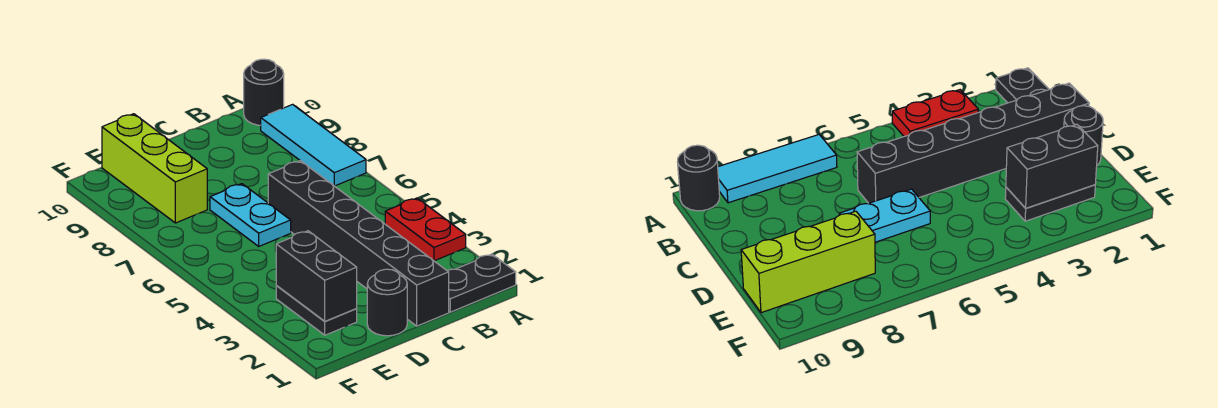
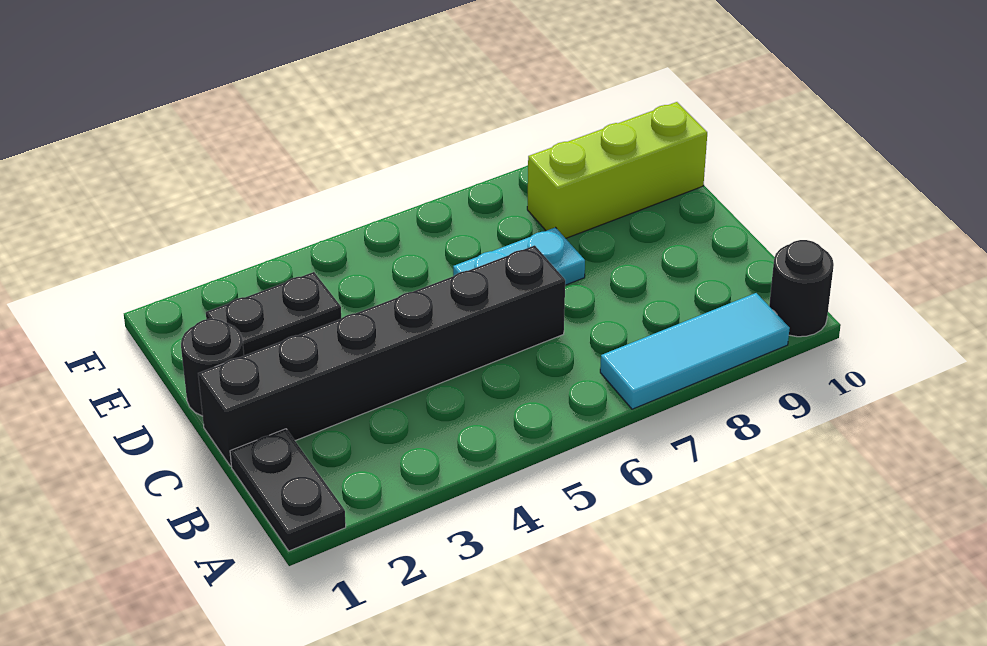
red plate A3:A4 level 1 -> none
black brick E2:E3 level 2 -> none

